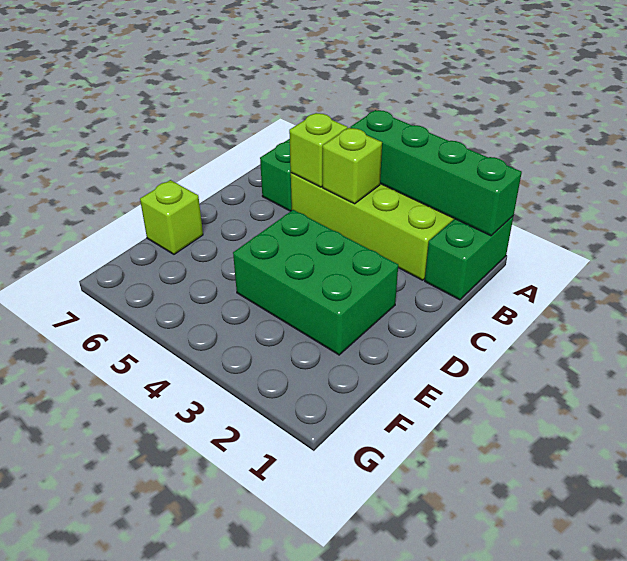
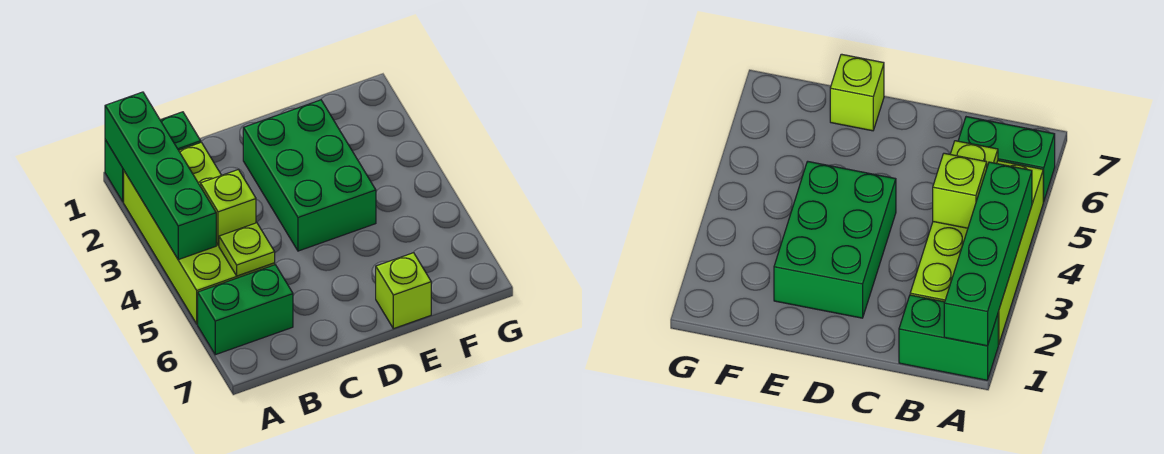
lime brick B5 level 2 -> lime plate B5 level 2

